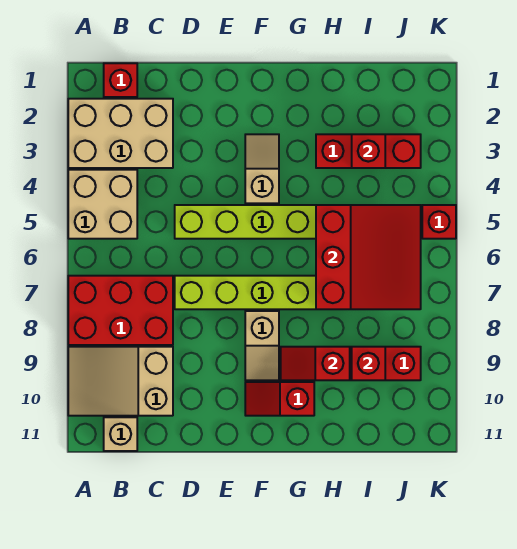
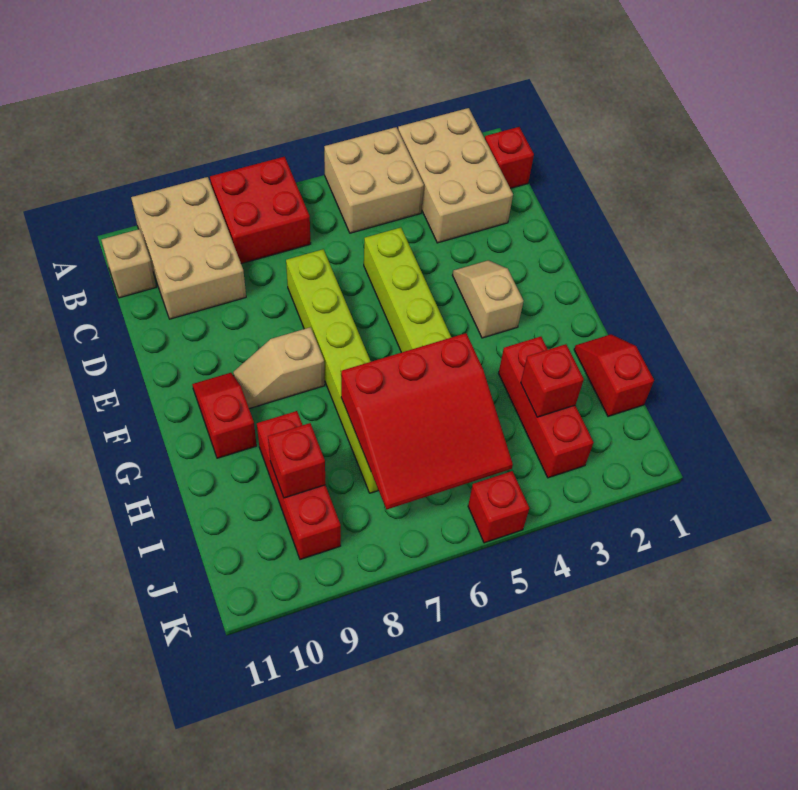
red brick A7:C8 level 1 -> red brick A7:B8 level 1
tan slope A9:C10 level 1 top C -> tan brick A9:C10 level 1
tan slope F3:F4 level 1 top 4 -> tan slope E3:F3 level 1 top F
red slope G9:H9 level 2 top H -> red slope H1:I1 level 1 top I

